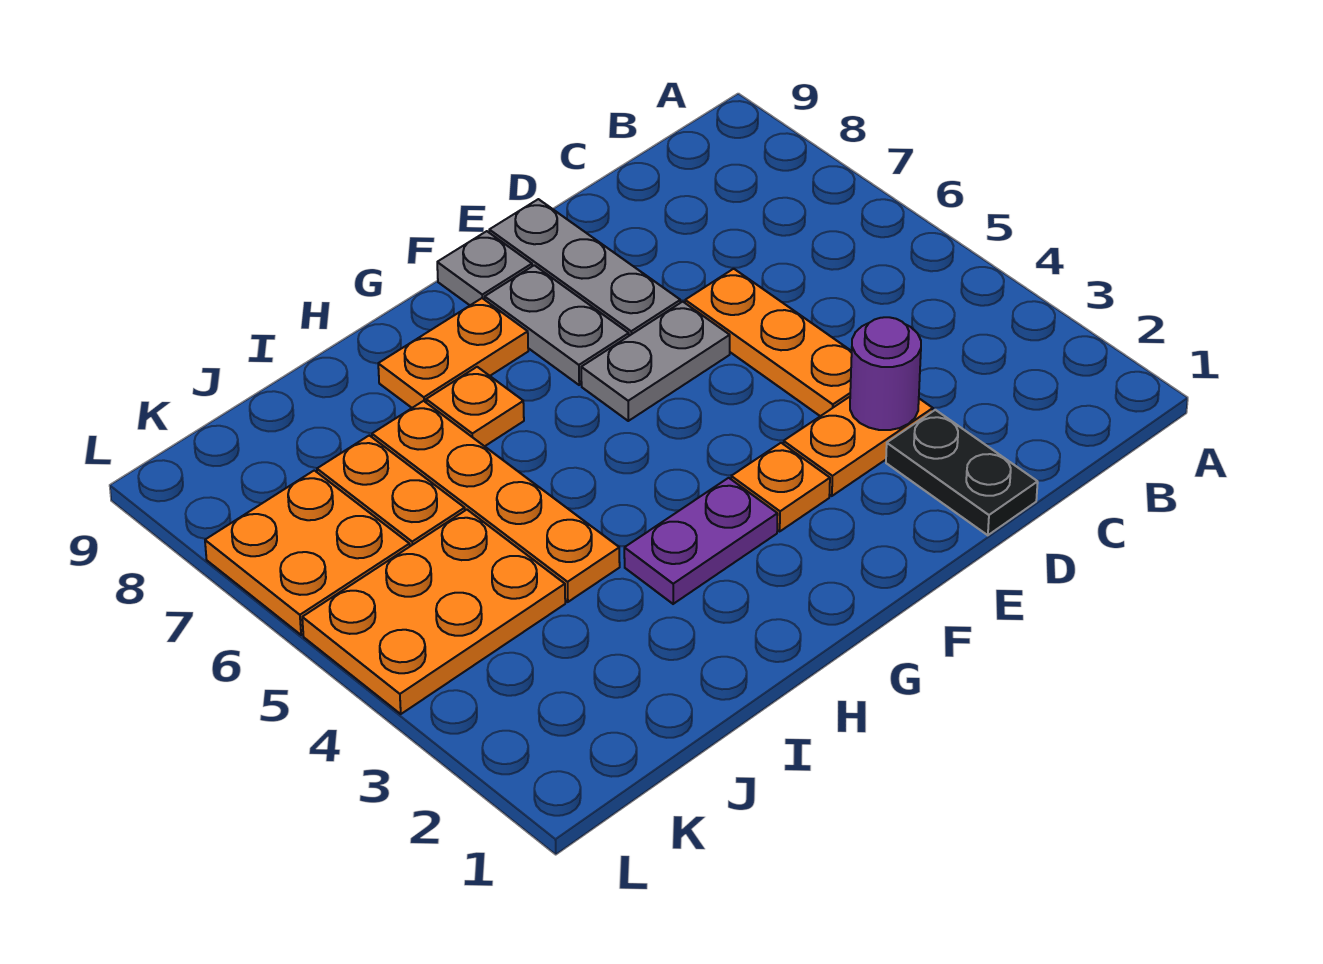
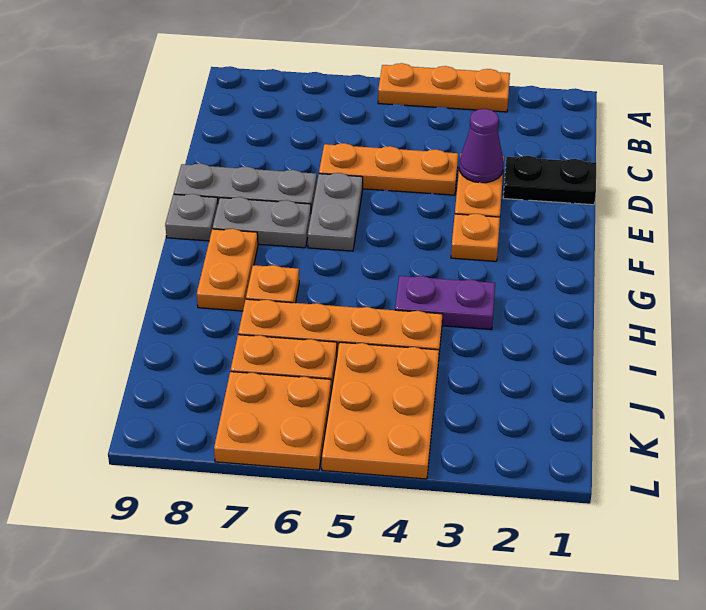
none -> orange plate A3:A5 level 1
purple round brick D3 level 2 -> purple cone D3 level 2
purple plate G3:H3 level 1 -> purple plate H3:H4 level 1

